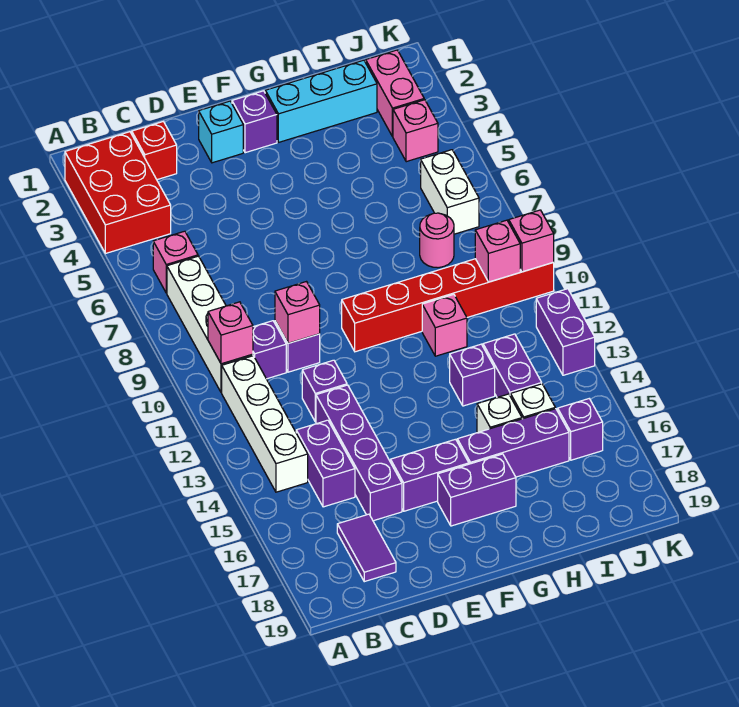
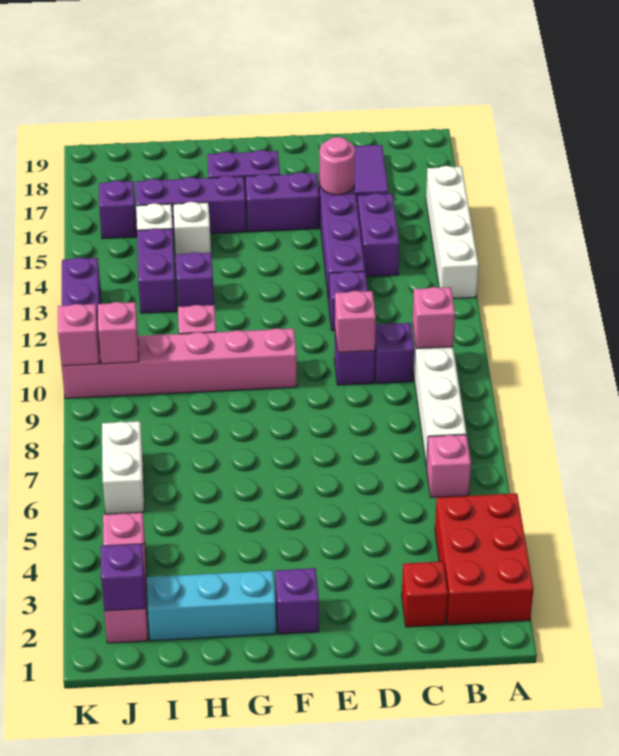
white brick B11:B14 level 1 -> white brick A13:A16 level 1
cyan brick E2 level 1 -> none
red brick F10:K10 level 1 -> pink brick F10:K10 level 1
pink round brick I8 level 1 -> pink round brick D16 level 2
none -> purple brick J2 level 2

